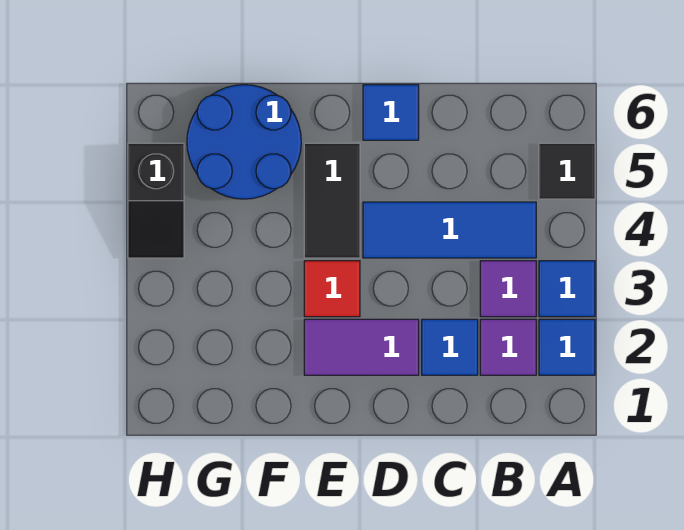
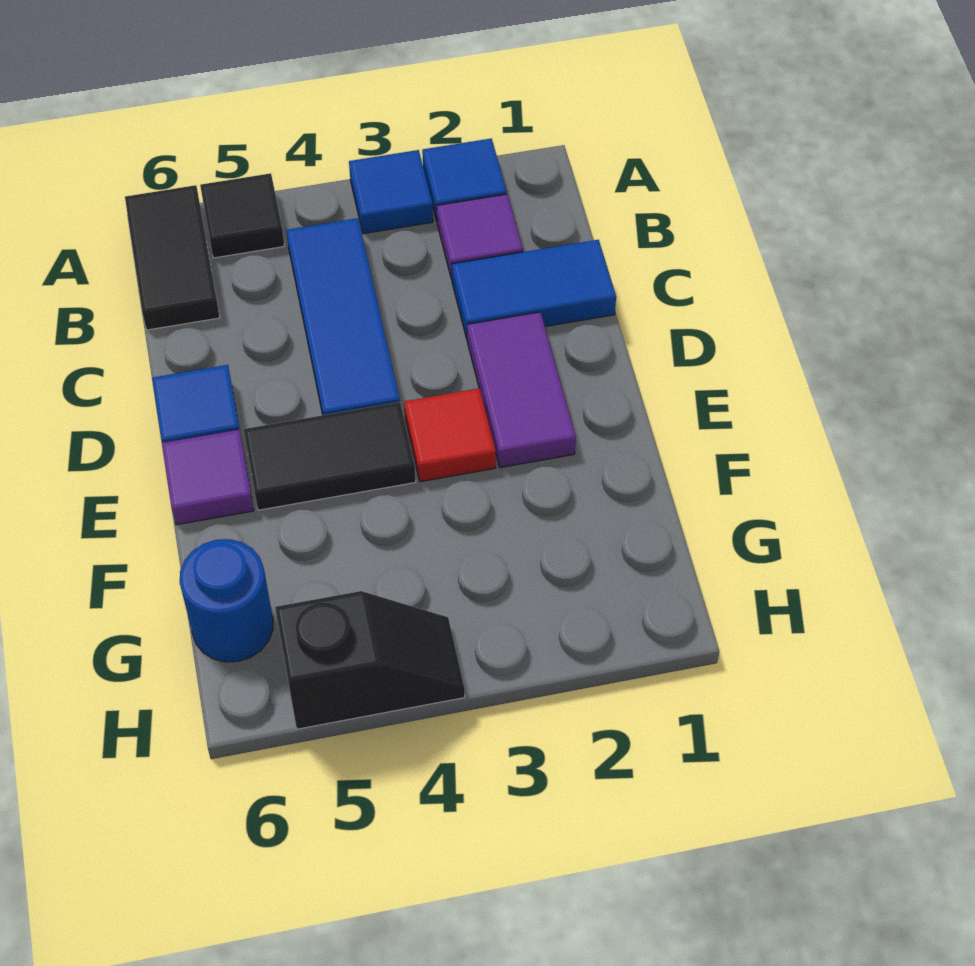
none -> black tile A6:B6 level 1
purple tile B3 level 1 -> purple tile E6 level 1
blue tile C2 level 1 -> blue tile C1:C2 level 1
blue round brick F5:G6 level 1 -> blue round brick G6 level 1

